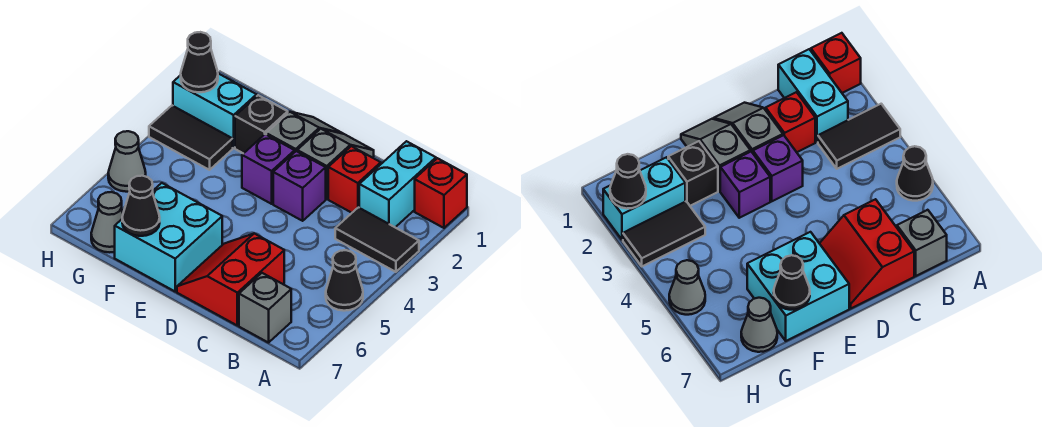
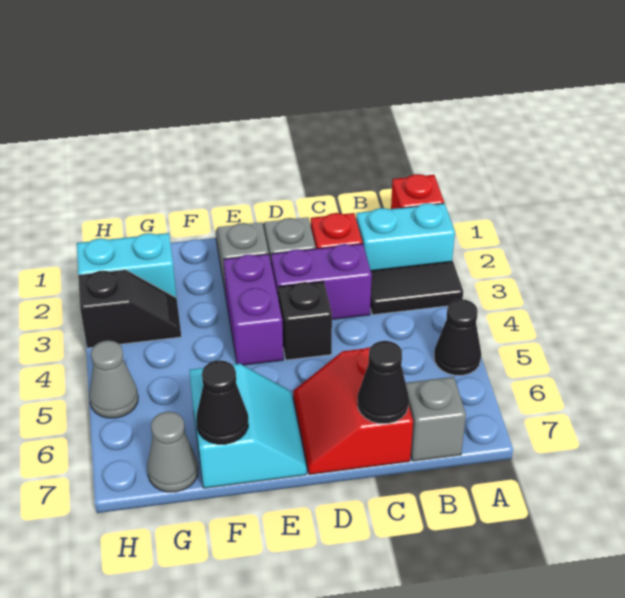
cyan brick B1:B2 level 1 -> cyan brick A2:B2 level 1
purple brick D3 level 1 -> purple brick C3:D3 level 1
purple brick E3 level 1 -> purple brick E3:E4 level 1
cyan brick E6:F7 level 1 -> cyan slope E6:F7 level 1 top F
black brick F2 level 1 -> black brick D4 level 1
black tile G3:H3 level 1 -> black slope G3:H3 level 1 top H
black cone H2 level 2 -> black cone C7 level 2

